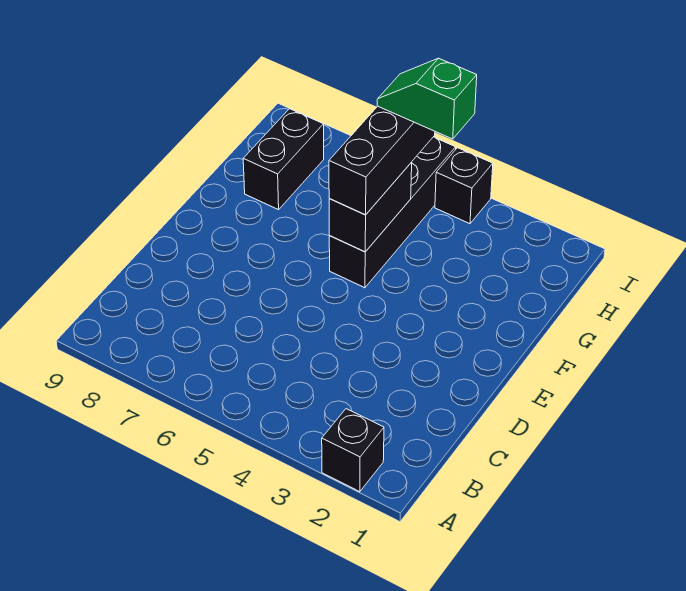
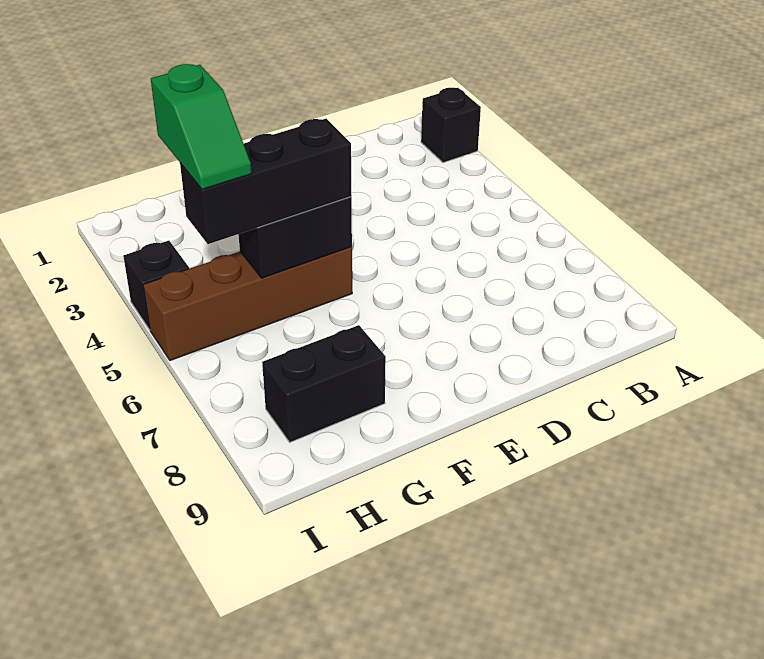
black brick F5:I5 level 1 -> brown brick F5:I5 level 1

